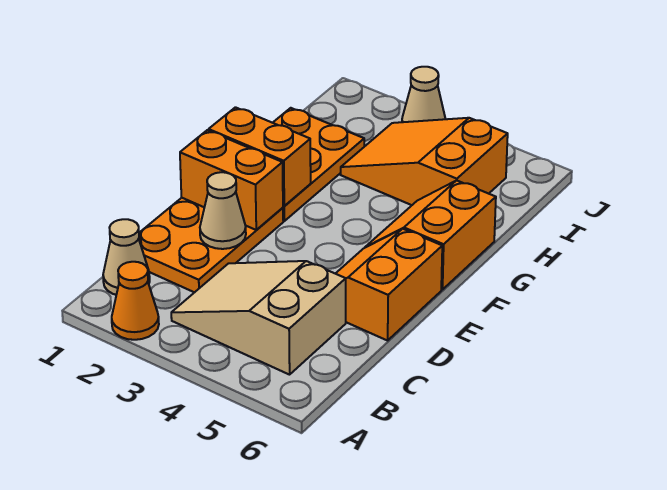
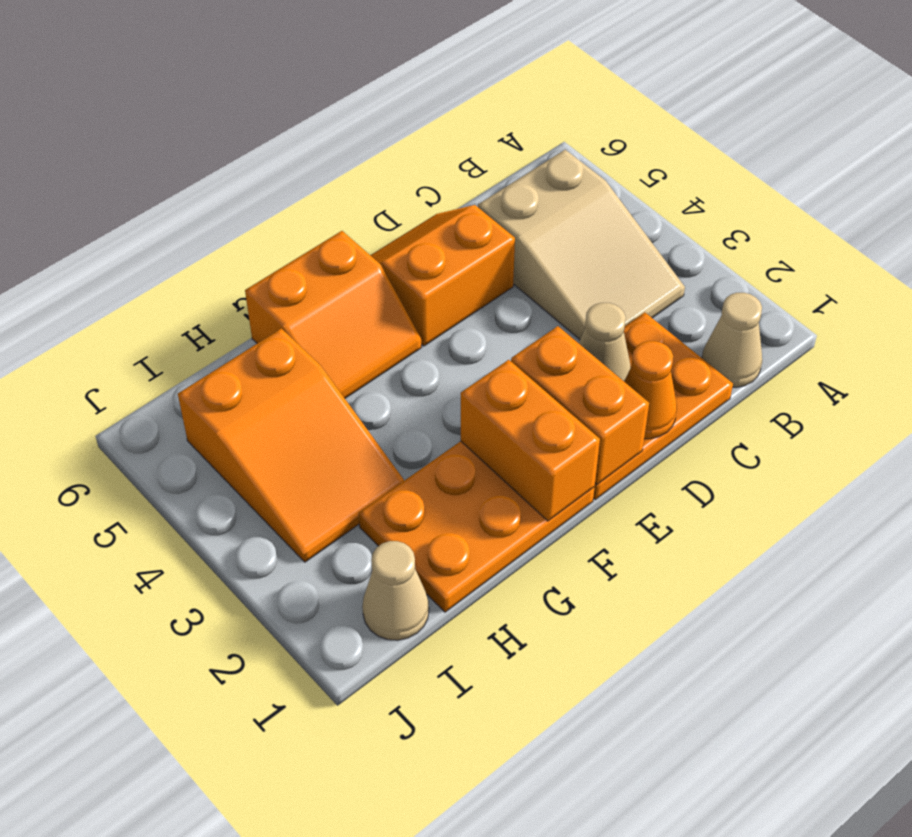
orange cone A2 level 1 -> orange cone D1 level 2
orange slope D5:E6 level 1 top 6 -> orange slope D5:E6 level 1 top 5
tan cone J3 level 1 -> tan cone I1 level 1

